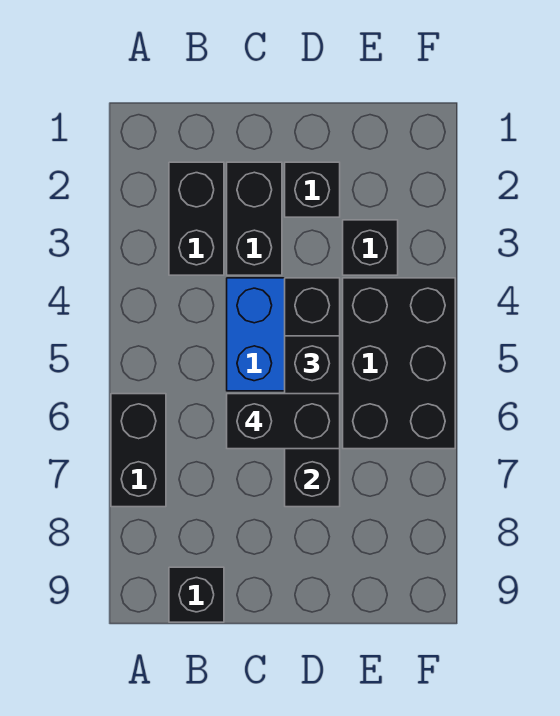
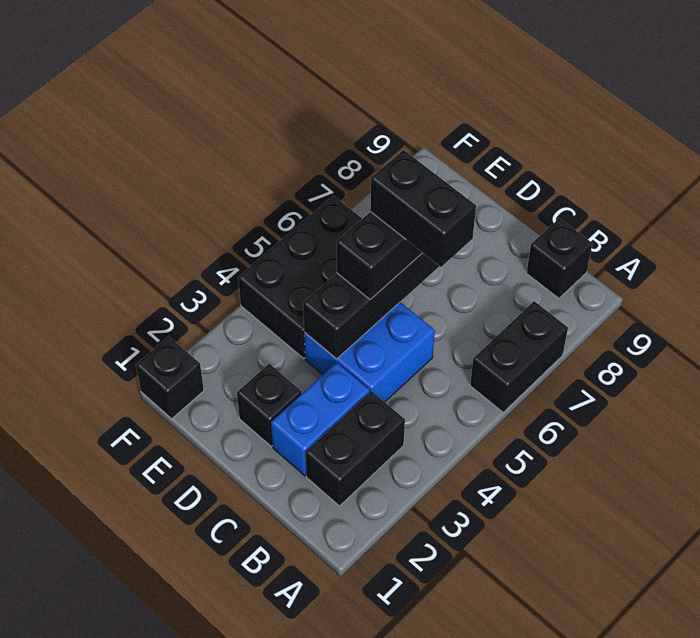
black brick C2:C3 level 1 -> blue brick C2:C3 level 1
black brick E3 level 1 -> black brick F1 level 1

